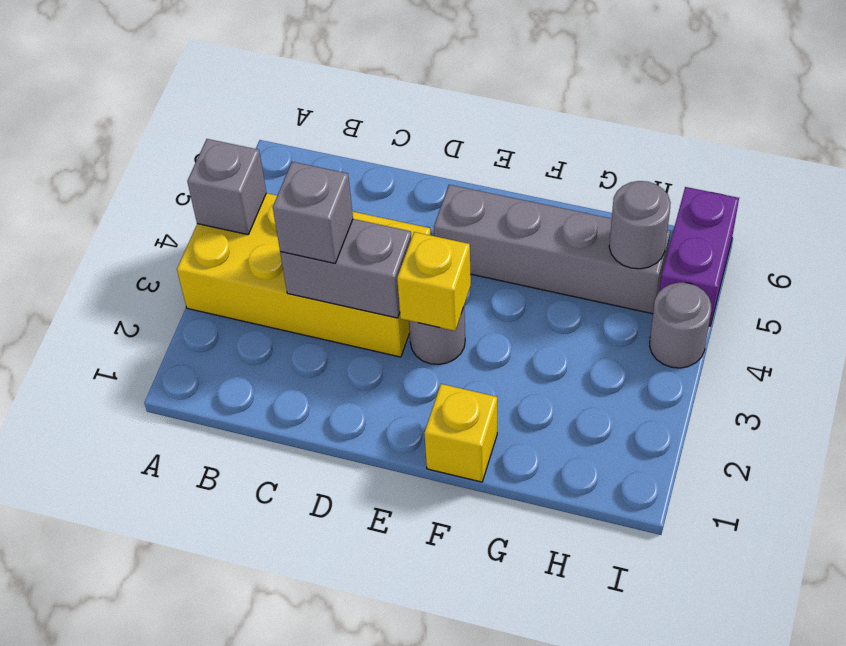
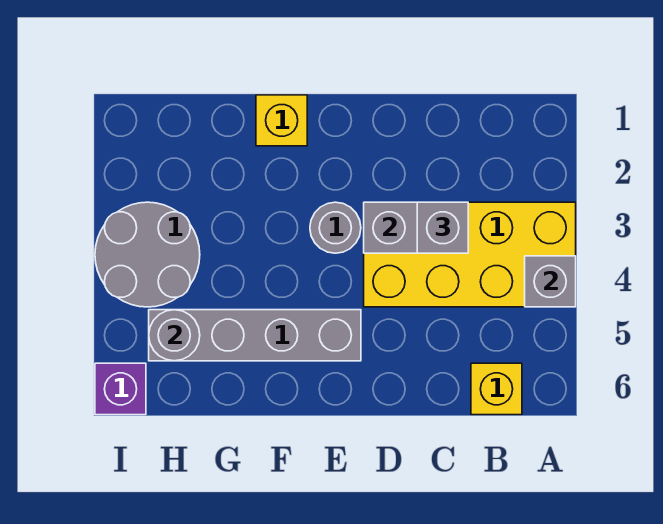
yellow brick E3 level 2 -> yellow brick B6 level 1
grey round brick I4 level 1 -> grey round brick H3:I4 level 1
purple brick I5:I6 level 1 -> purple brick I6 level 1

